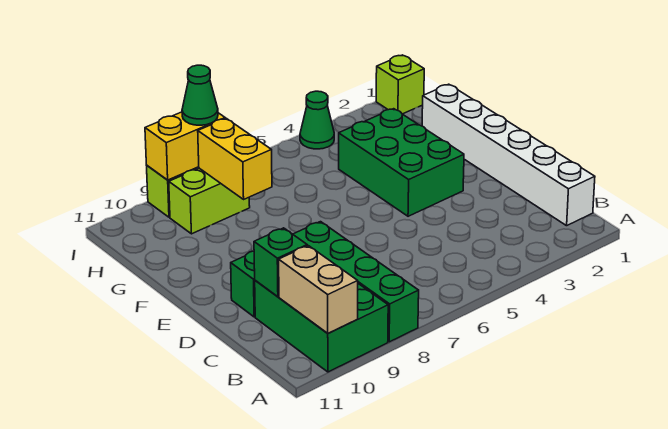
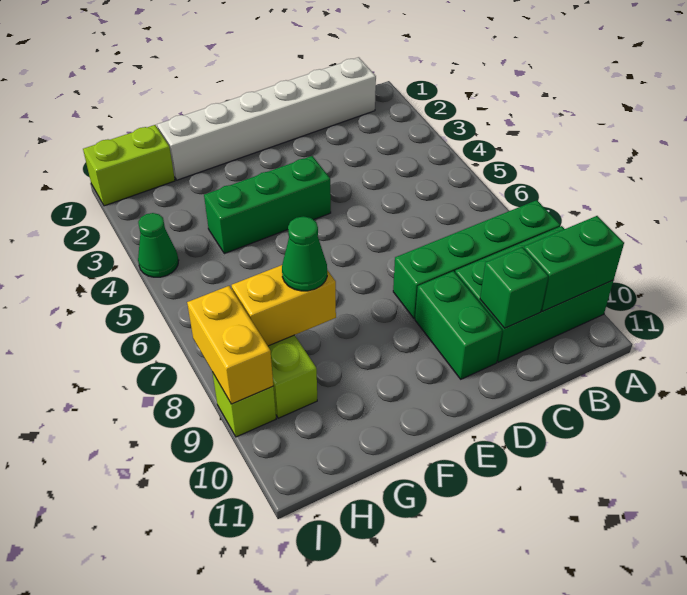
tan brick A10:B10 level 2 -> green brick A10:B10 level 2
green brick E3:G4 level 1 -> green brick E4:G4 level 1
lime brick I1 level 1 -> lime brick H1:I1 level 1
green cone I8 level 3 -> green cone G8 level 3

